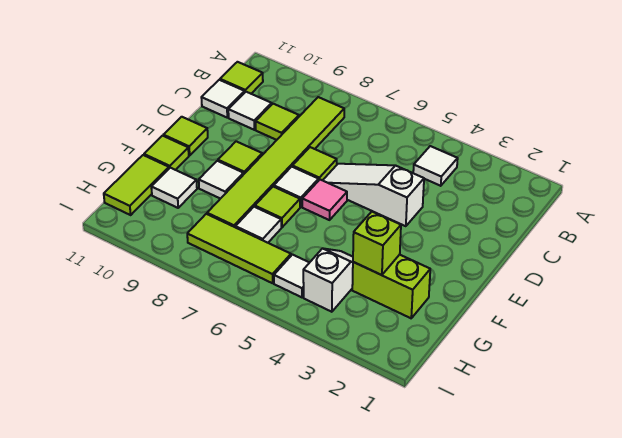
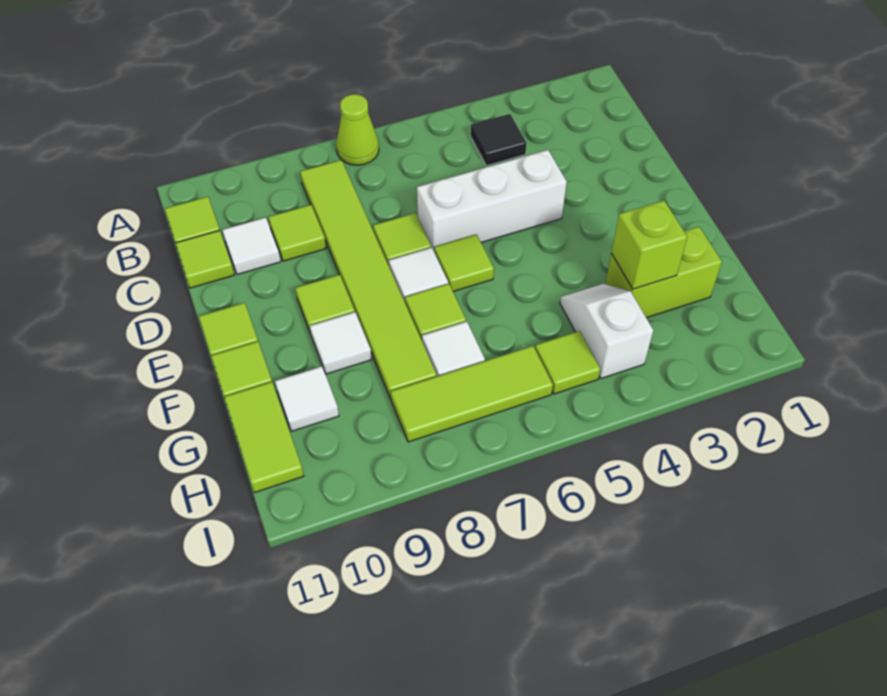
none -> lime cone A7 level 1
white tile B4 level 1 -> black tile B4 level 1
white tile C11 level 1 -> lime tile C11 level 1
white slope D4:D6 level 1 top 4 -> white brick D4:D6 level 1
pink tile E6 level 1 -> lime tile E6 level 1
white tile H5 level 1 -> lime tile H5 level 1

